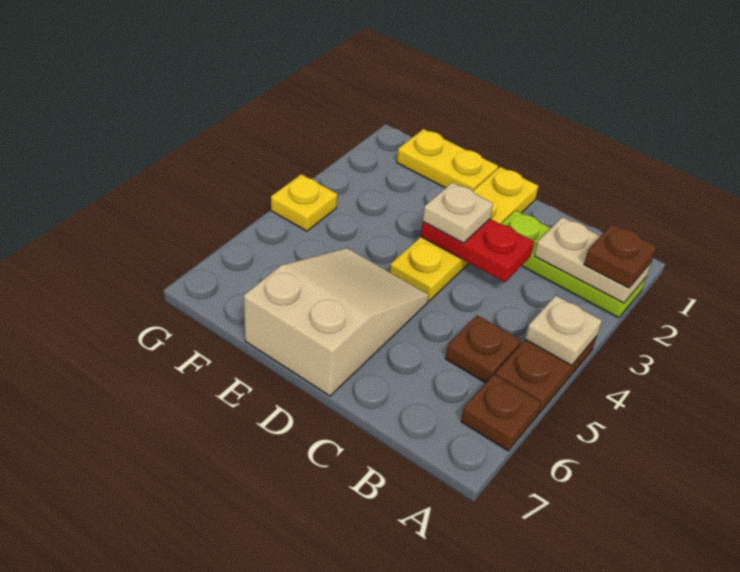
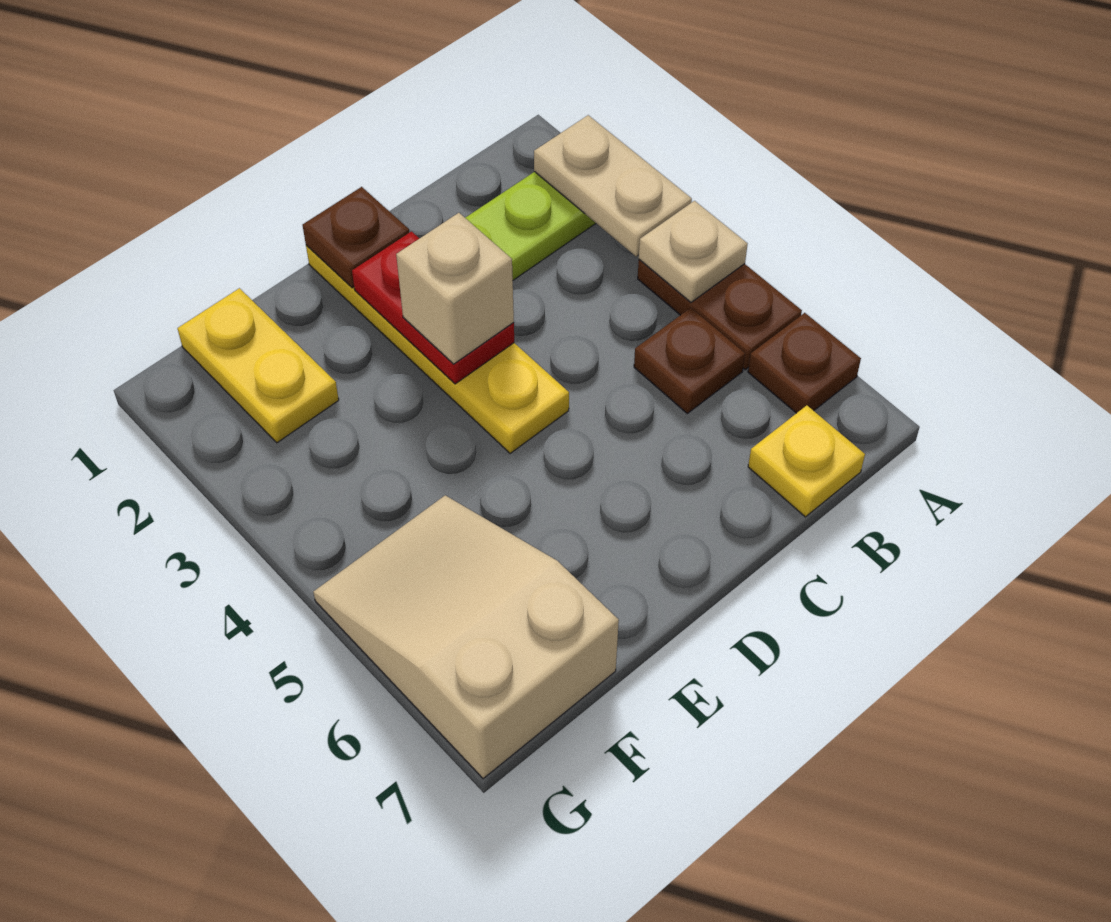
tan plate A2:B2 level 2 -> tan plate A2:A3 level 2
brown plate A2 level 3 -> brown plate D1 level 2
red plate C3:D3 level 2 -> red plate D2:D3 level 2
tan plate D3 level 3 -> tan brick D3 level 3
tan slope D5:E7 level 1 top 7 -> tan slope F5:G7 level 1 top 7
yellow plate E1:F1 level 1 -> yellow plate F1:F2 level 1
yellow plate G4 level 1 -> yellow plate B7 level 1

